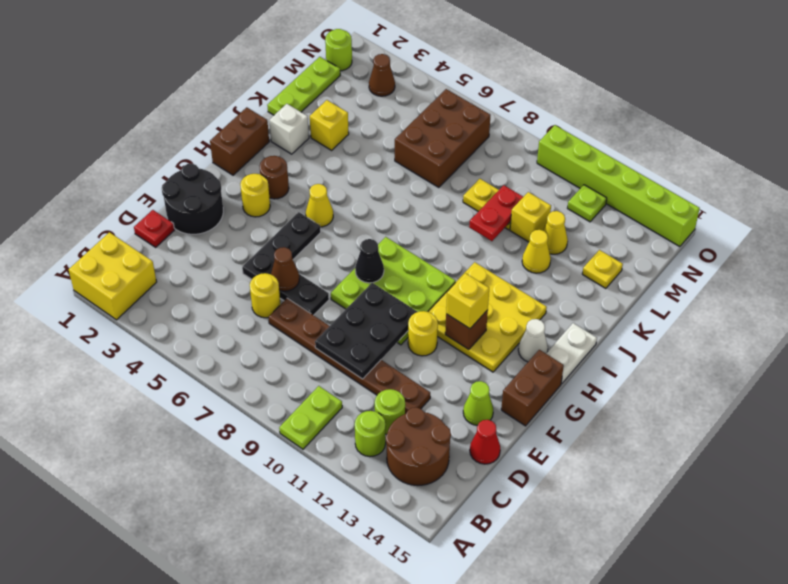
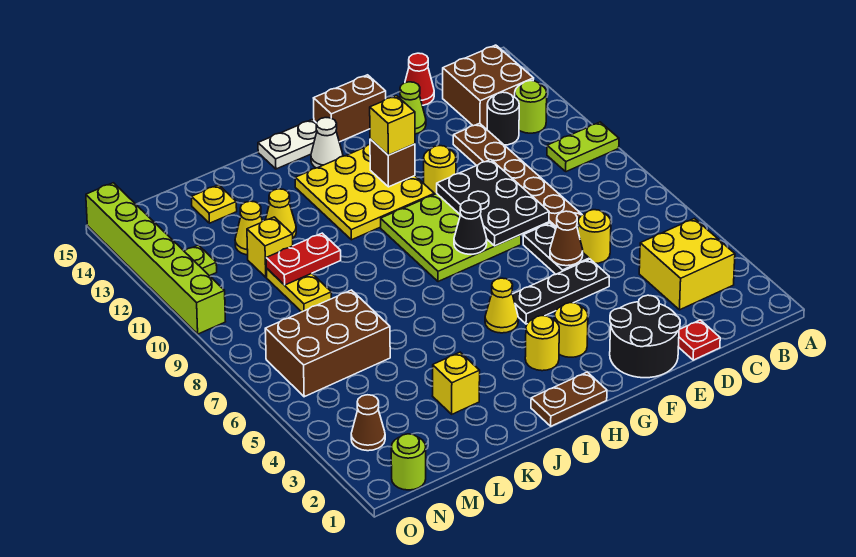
yellow brick A1:B2 level 1 -> yellow brick B3:C4 level 1
brown round brick B13:C14 level 1 -> brown brick B13:C14 level 1
lime round brick C12 level 1 -> black round brick C12 level 1
black plate D9:F10 level 2 -> black plate E8:F10 level 2
brown brick H1:I1 level 1 -> brown plate H1:I1 level 1
brown round brick H3 level 1 -> yellow round brick H3 level 1
white brick J2 level 1 -> none
lime plate K1:M1 level 1 -> none

